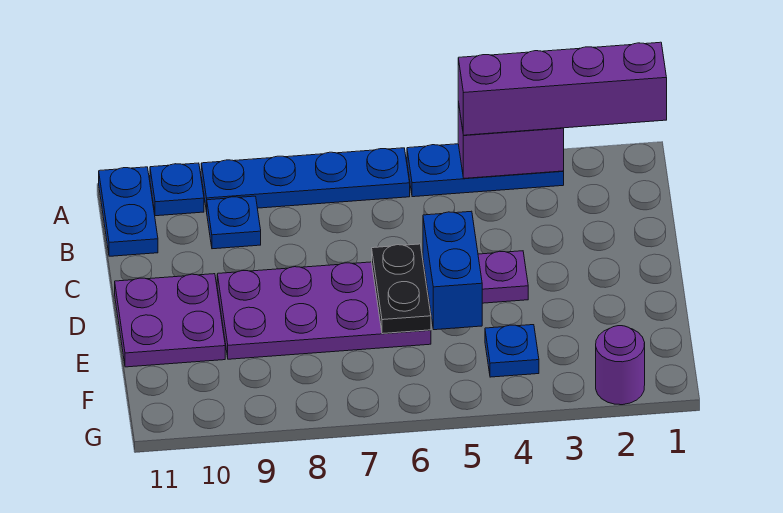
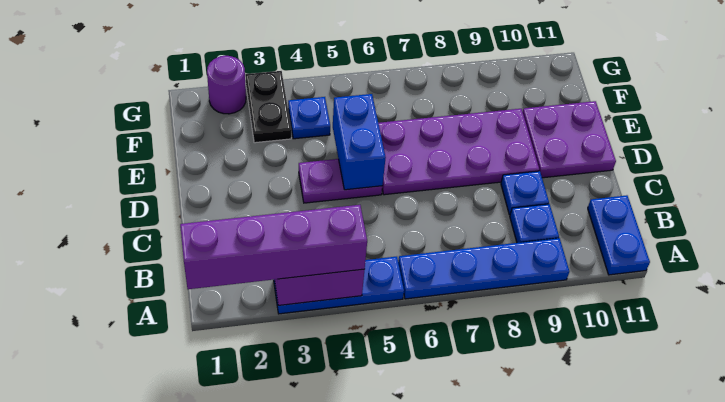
blue plate A10 level 1 -> blue plate C9 level 1
black plate D6:E6 level 2 -> black plate F3:G3 level 1

